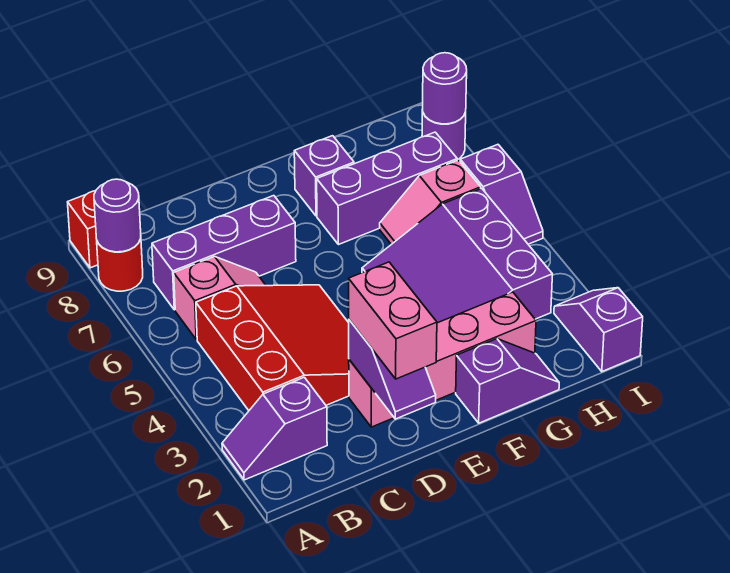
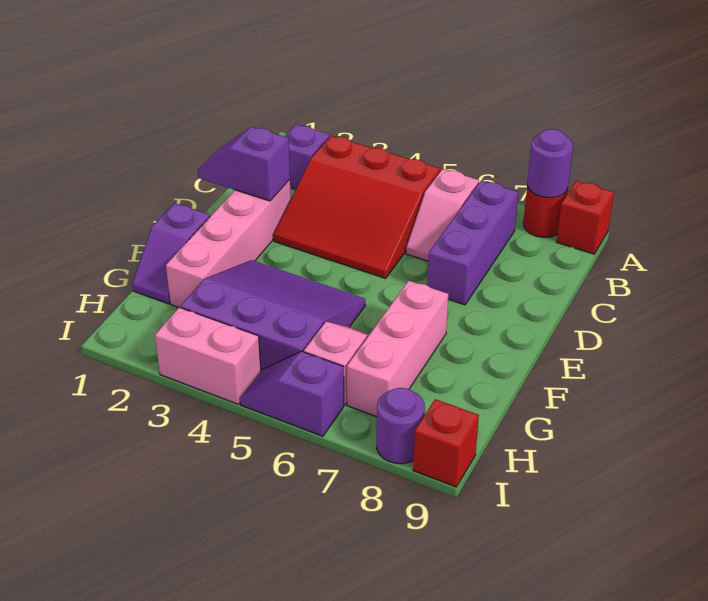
pink brick D1:D2 level 3 -> pink brick I3:I4 level 1
purple brick F7:H7 level 1 -> pink brick F7:H7 level 1
purple brick F8 level 1 -> none
purple slope I1:I2 level 1 top 1 -> none
purple round brick I8 level 2 -> none
none -> red brick I9 level 1

